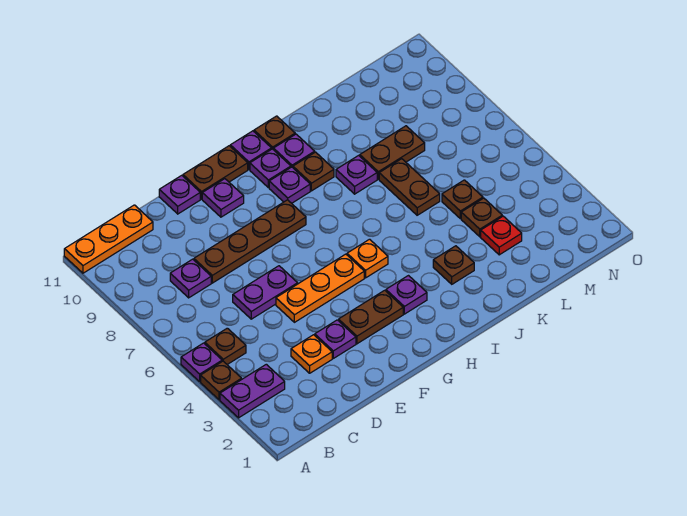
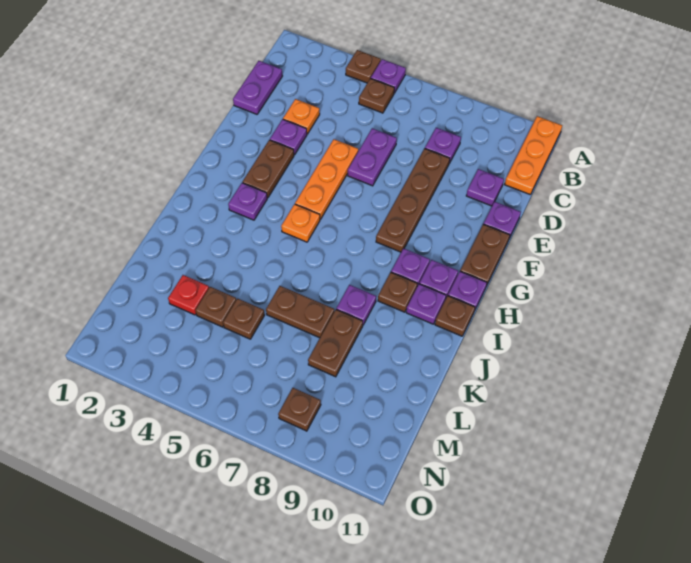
purple plate A3:B3 level 1 -> purple plate C1:D1 level 1
purple plate F10 level 1 -> purple plate D10 level 1
brown plate J3 level 1 -> brown plate N8 level 1

